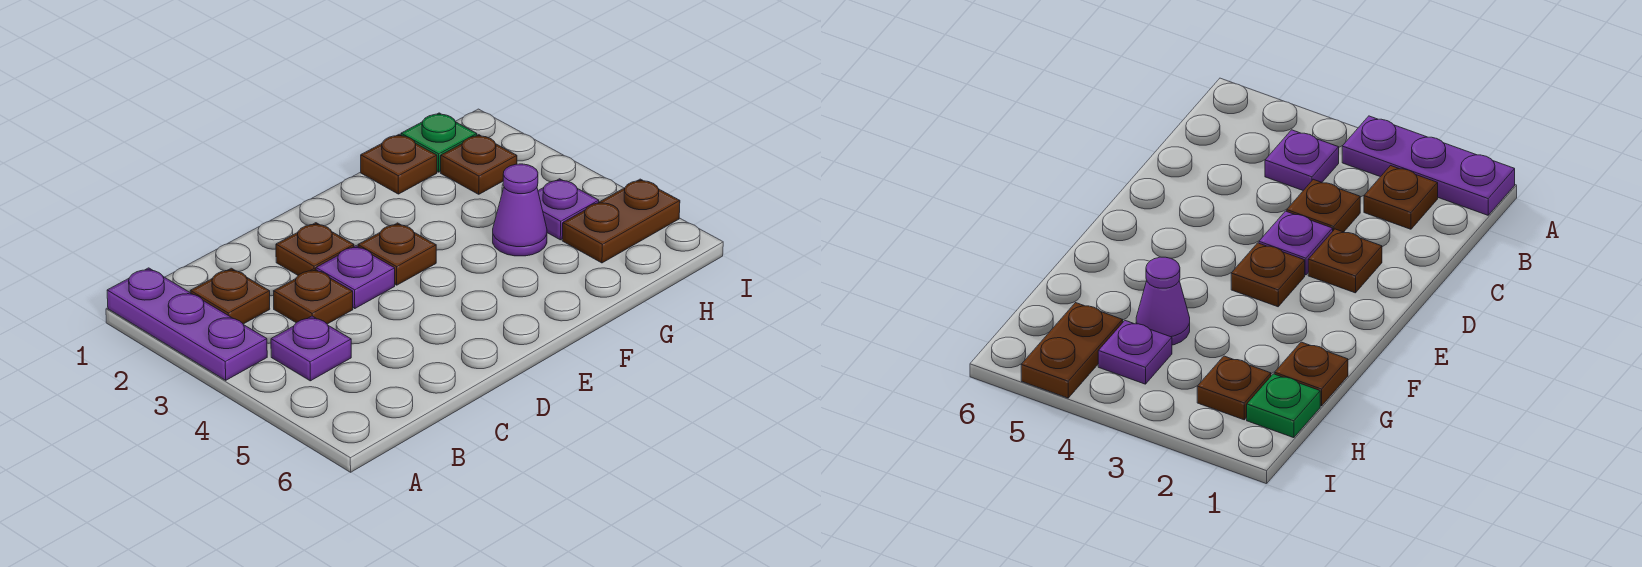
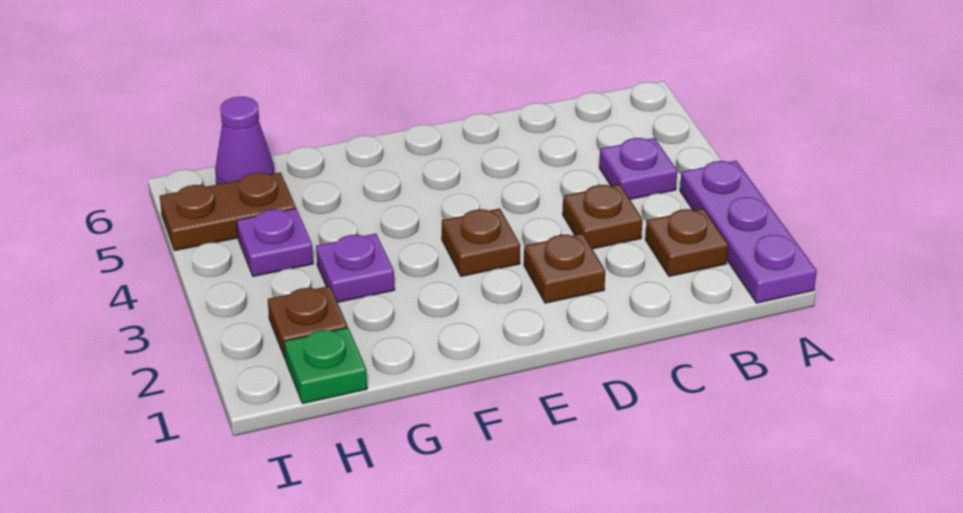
purple plate D3 level 1 -> purple plate G3 level 1
brown plate G1 level 1 -> none
purple cone G4 level 1 -> purple cone H6 level 1

